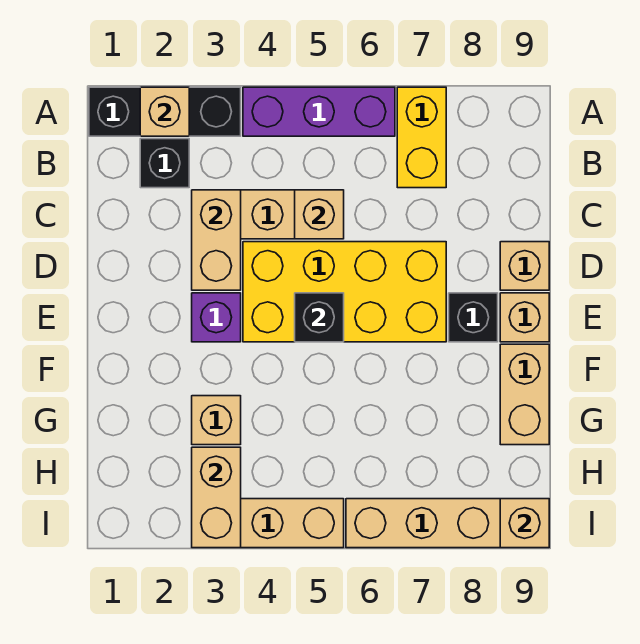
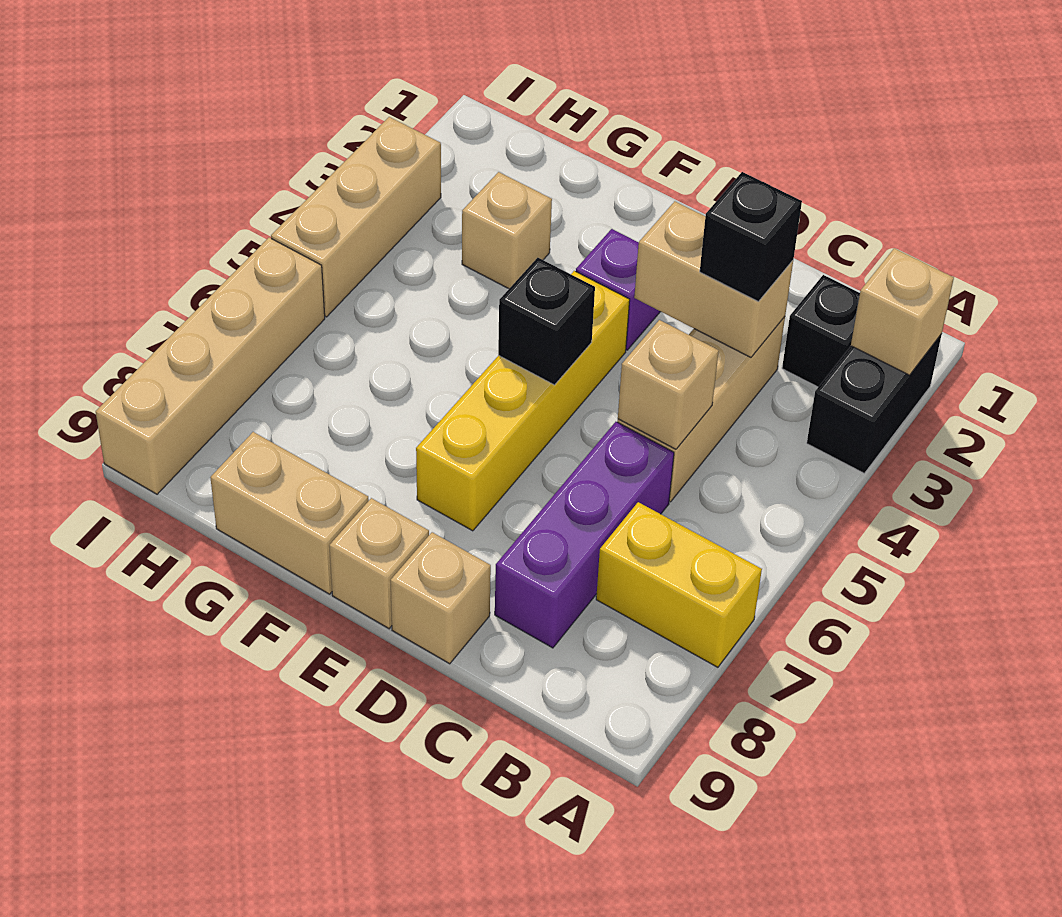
black brick A1:A3 level 1 -> black brick A2:A3 level 1
purple brick A4:A6 level 1 -> purple brick C6:C8 level 1
yellow brick D4:E7 level 1 -> yellow brick E4:E7 level 1
black brick E8 level 1 -> black brick C3 level 3
tan brick H3:I3 level 2 -> none
tan brick I9 level 2 -> none

